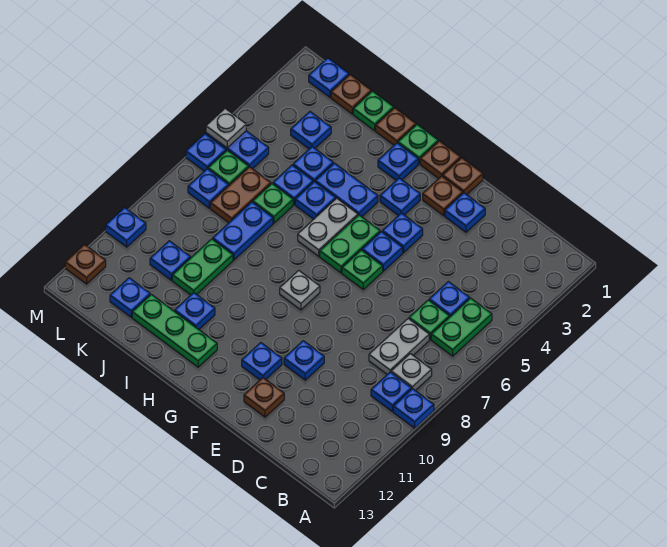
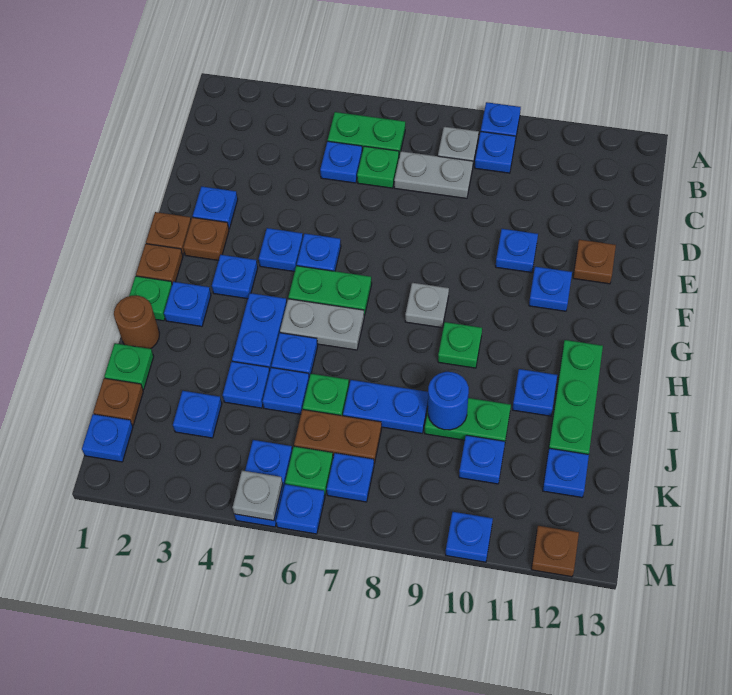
green plate F6 level 1 -> green plate H9 level 1
brown plate I1 level 1 -> brown round brick I1 level 1
none -> blue round brick J9 level 2

